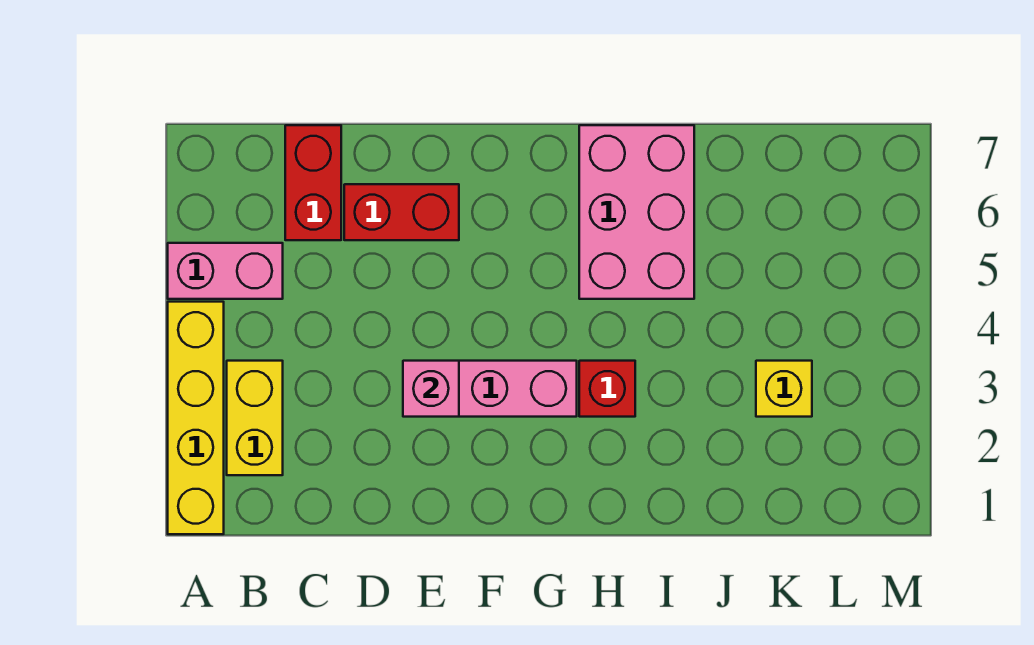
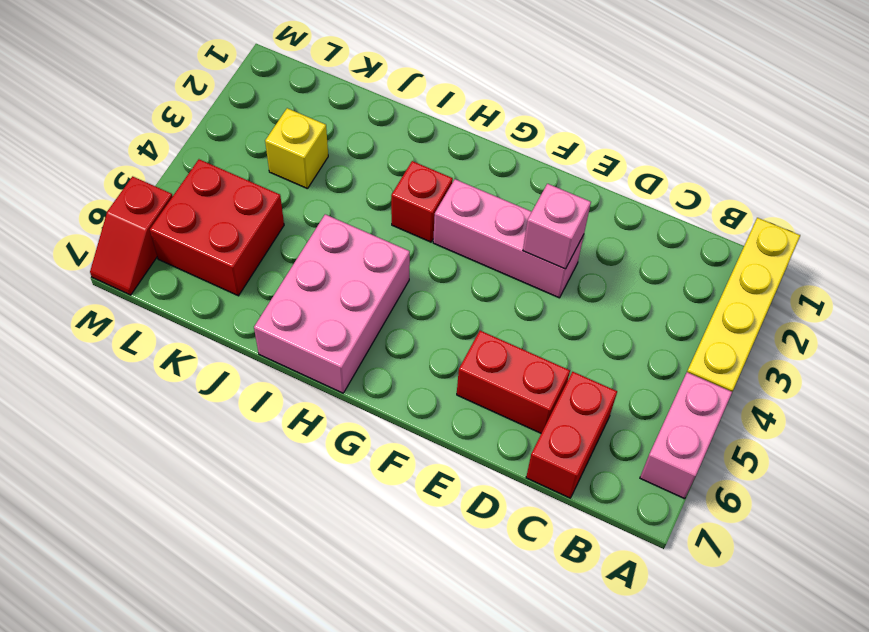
pink brick A5:B5 level 1 -> pink brick A5:A6 level 1
yellow brick B2:B3 level 1 -> none
none -> red brick K5:L6 level 1
none -> red slope M6:M7 level 1 top 6

